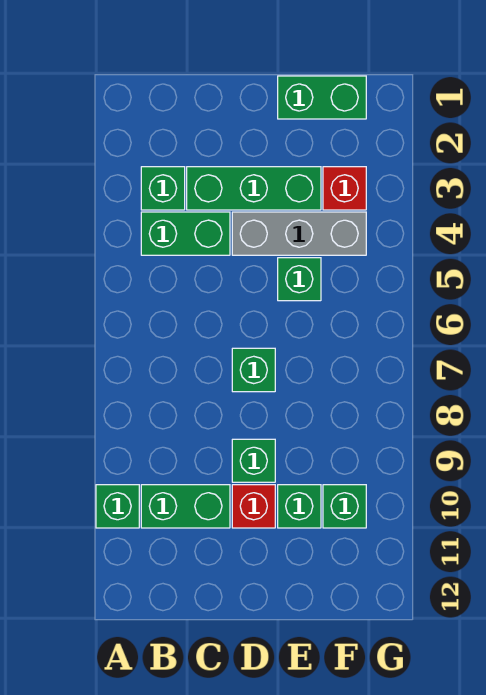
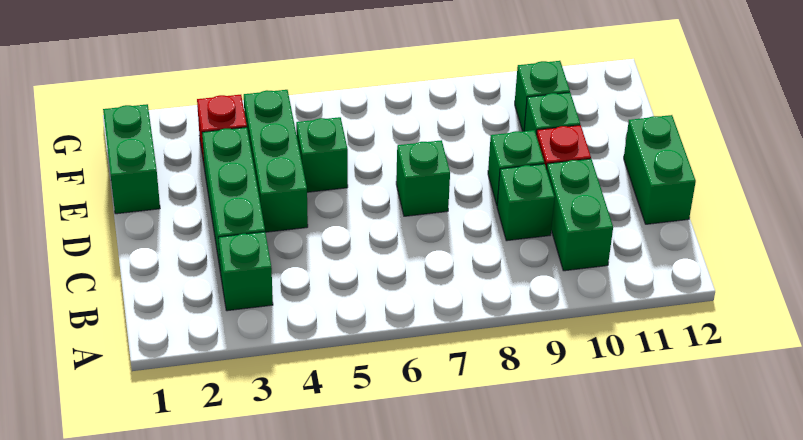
green brick A10 level 1 -> green brick C9 level 1
green brick B4:C4 level 1 -> green brick C12:D12 level 1
grey brick D4:F4 level 1 -> green brick D4:F4 level 1

